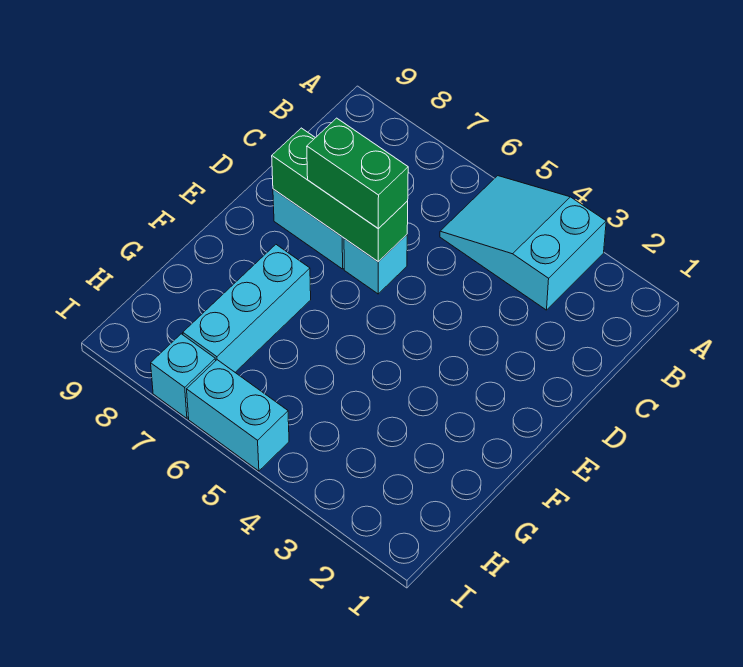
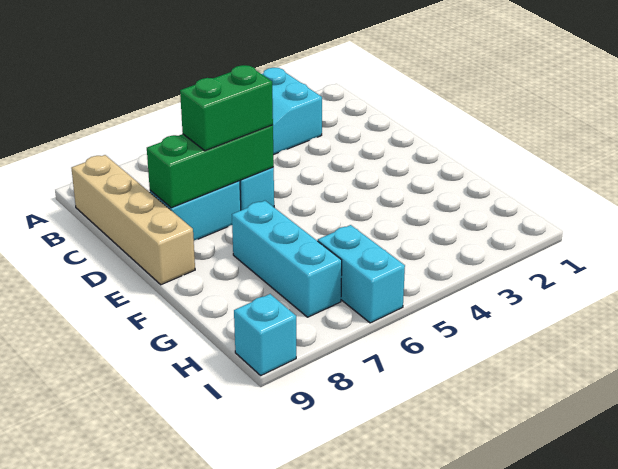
none -> tan brick B9:E9 level 1
cyan brick I5:I6 level 1 -> cyan brick H6:I6 level 1
cyan brick I7 level 1 -> cyan brick I9 level 1

